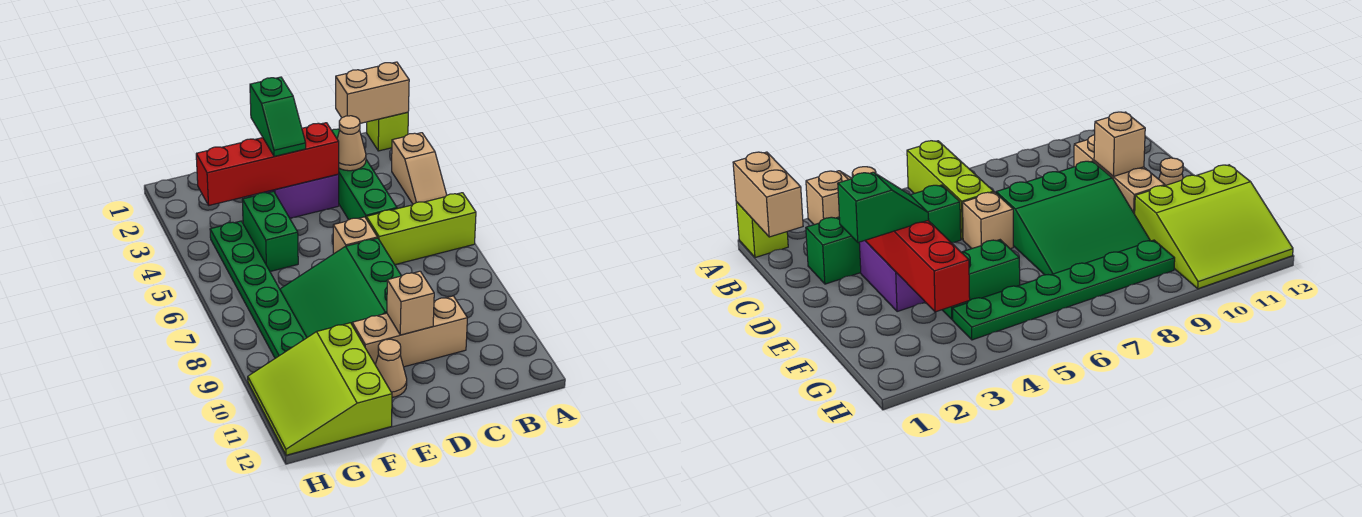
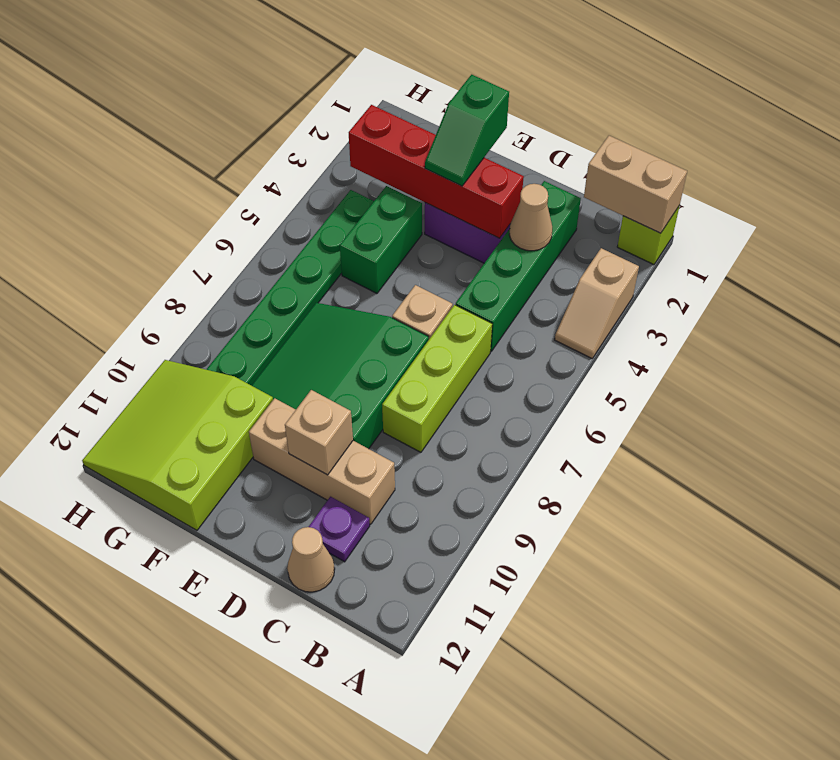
lime brick A6:C6 level 1 -> lime brick C6:C8 level 1
none -> purple plate C11 level 1
tan cone E11 level 1 -> tan cone C12 level 1

